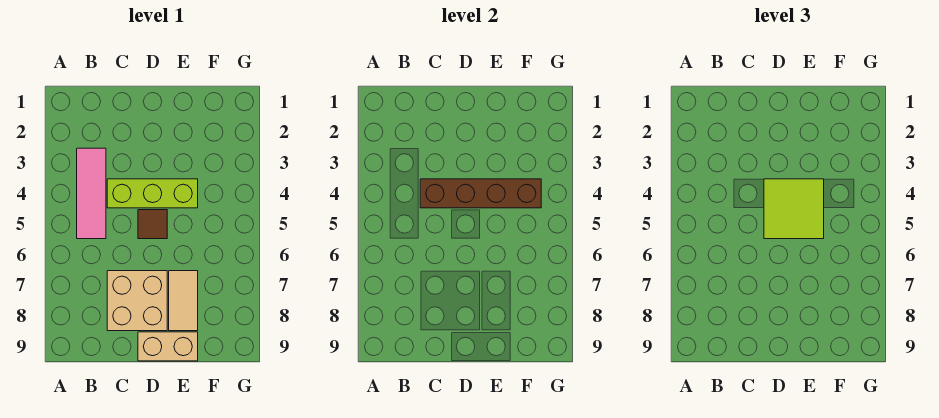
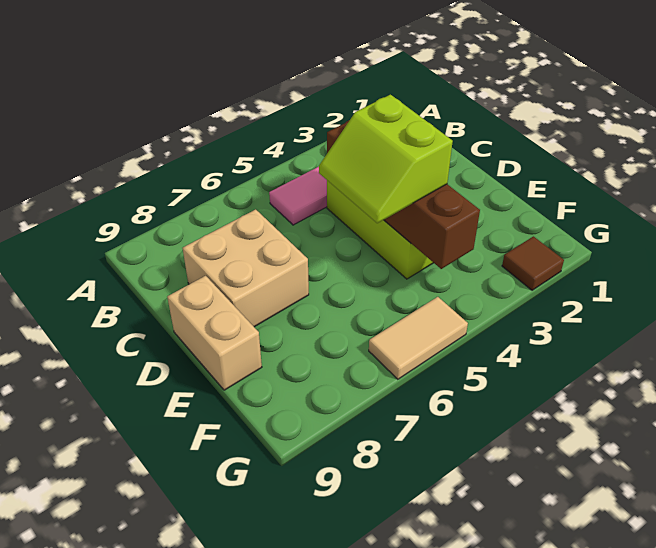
lime tile D4:E5 level 3 -> lime slope D4:E5 level 3 top 4
brown tile D5 level 1 -> brown tile G2 level 1
tan tile E7:E8 level 1 -> tan tile G5:G6 level 1

